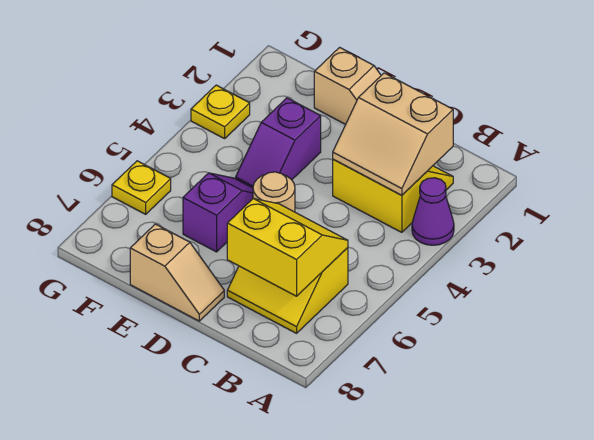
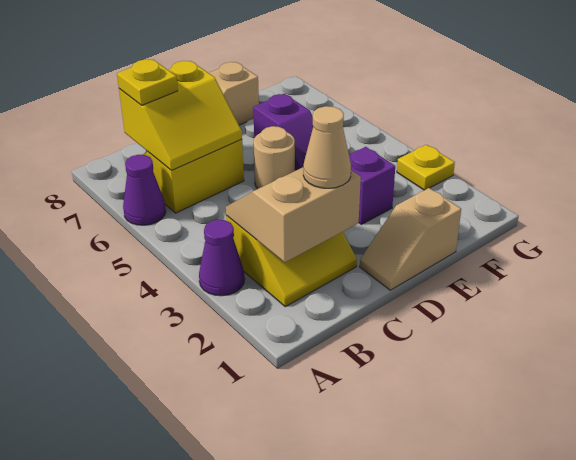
none -> purple cone A6 level 1
none -> tan cone C2 level 3
yellow plate G6 level 1 -> yellow plate B7 level 3

